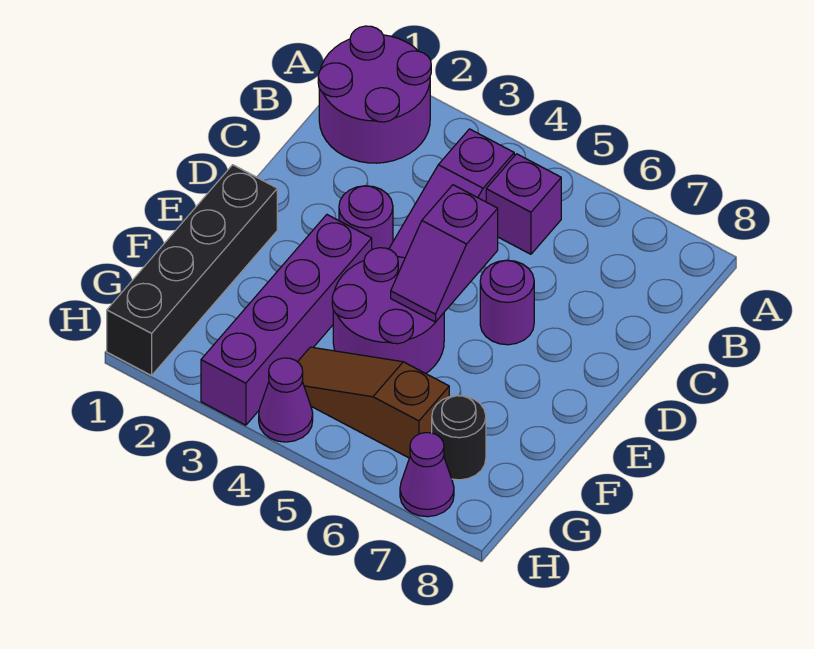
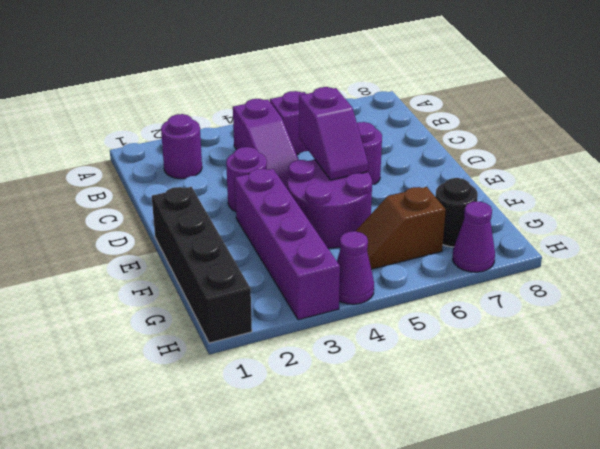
purple round brick A1:B2 level 1 -> purple round brick B2 level 1
brown slope G4:G6 level 1 top 6 -> brown slope G5:G6 level 1 top 6

